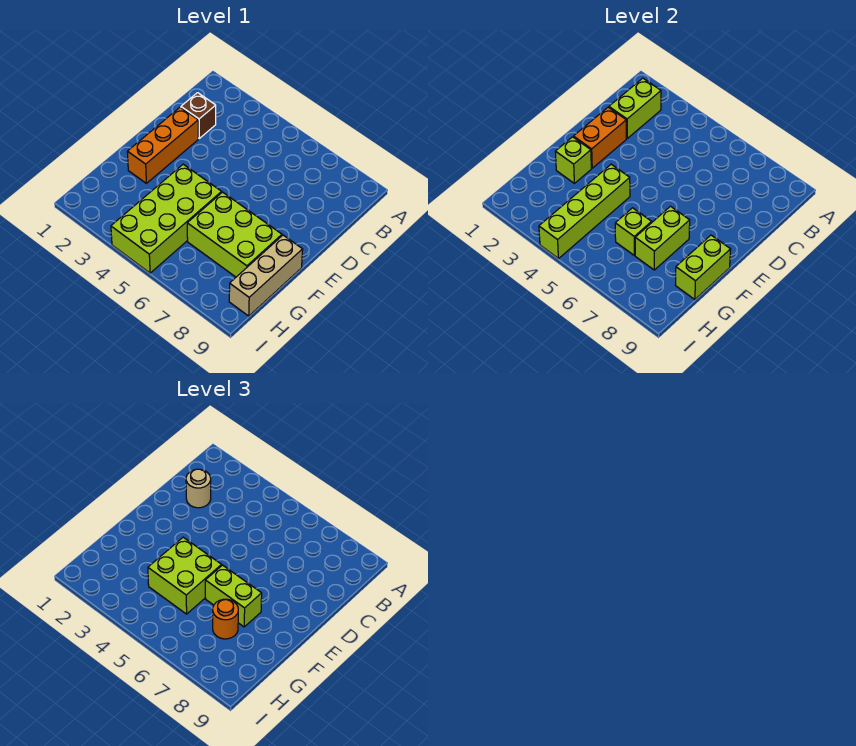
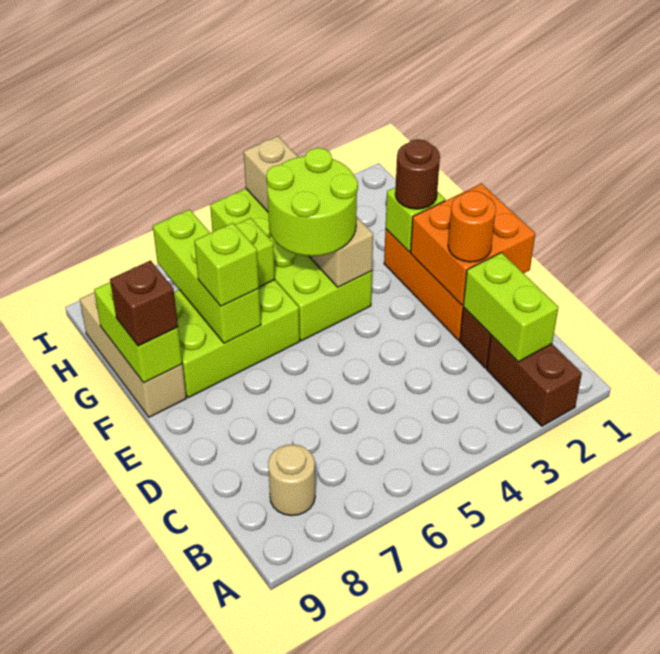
none -> brown brick A2:B2 level 1
tan round brick C2 level 3 -> tan round brick B8 level 1
orange brick D2:E2 level 2 -> orange brick D1:E2 level 2
none -> brown round brick F2 level 3
lime brick F4:I4 level 2 -> tan brick F4:I4 level 2
lime brick F4:G5 level 3 -> lime round brick F4:G5 level 3
lime brick F6:F7 level 3 -> lime brick F7 level 3
lime brick F7:G7 level 2 -> lime brick F7:H7 level 2
none -> brown brick F9 level 3
orange round brick G7 level 3 -> orange round brick D2 level 3

